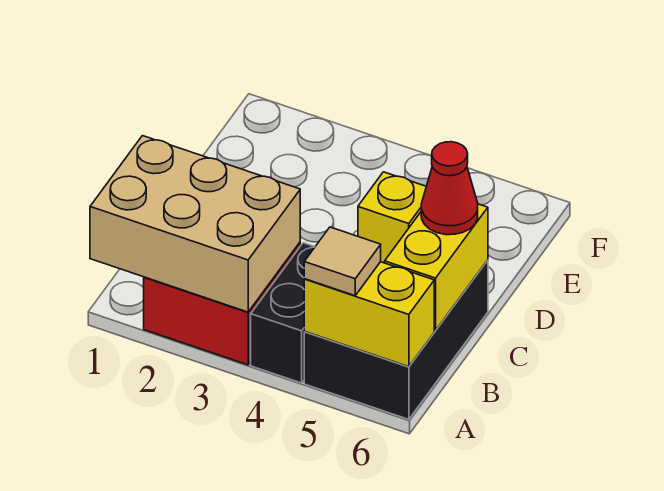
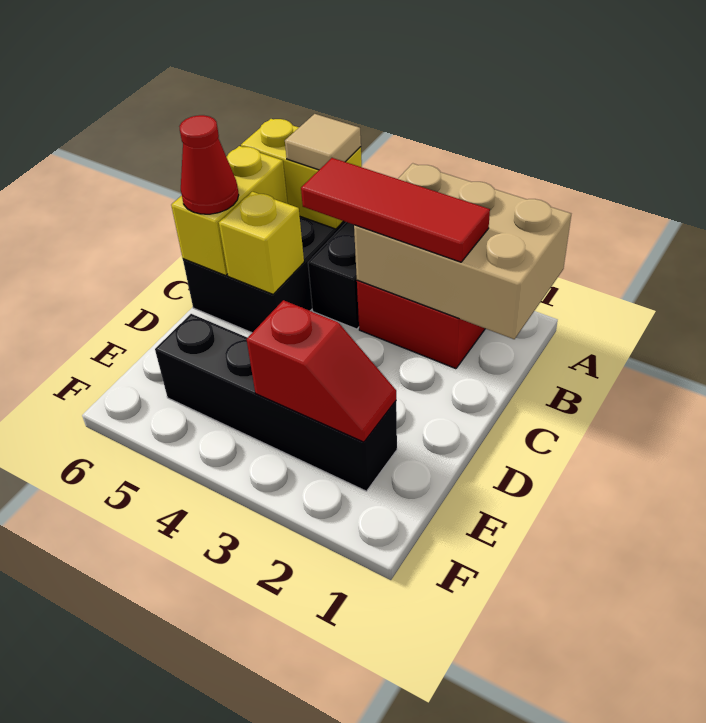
none -> red tile B2:B4 level 3
none -> black brick E2:E5 level 1
none -> red slope E2:E3 level 2 top 3

